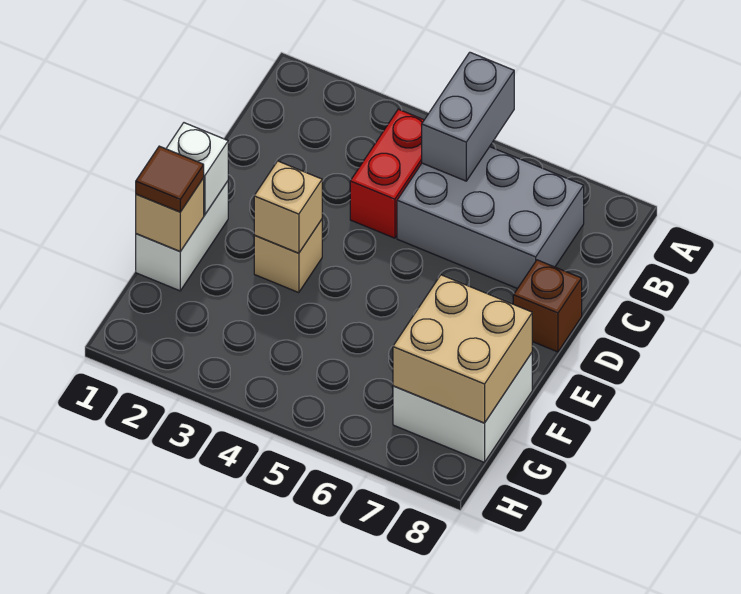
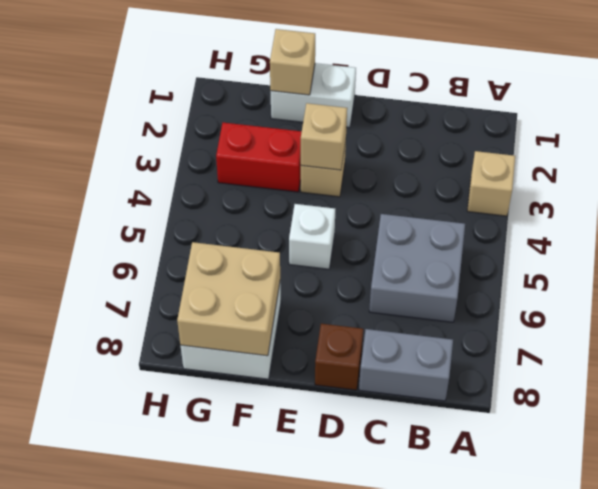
none -> tan brick A3 level 1
grey brick A5:B5 level 2 -> grey brick B8:C8 level 1
red brick B4:C4 level 1 -> red brick F3:G3 level 1
grey brick B5:C7 level 1 -> grey brick B5:C6 level 1
white brick E1 level 2 -> white brick E5 level 1
brown tile F1 level 3 -> none

